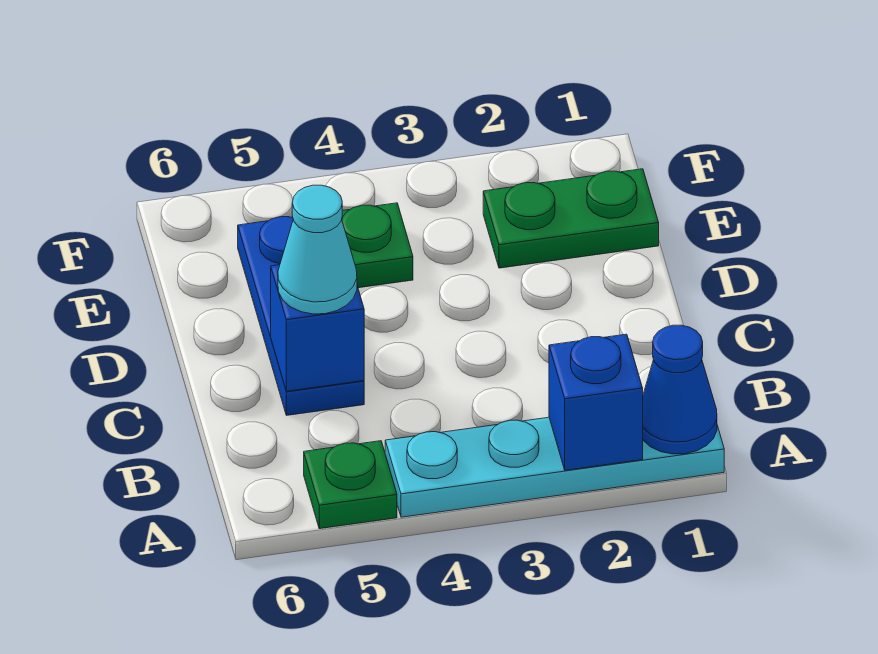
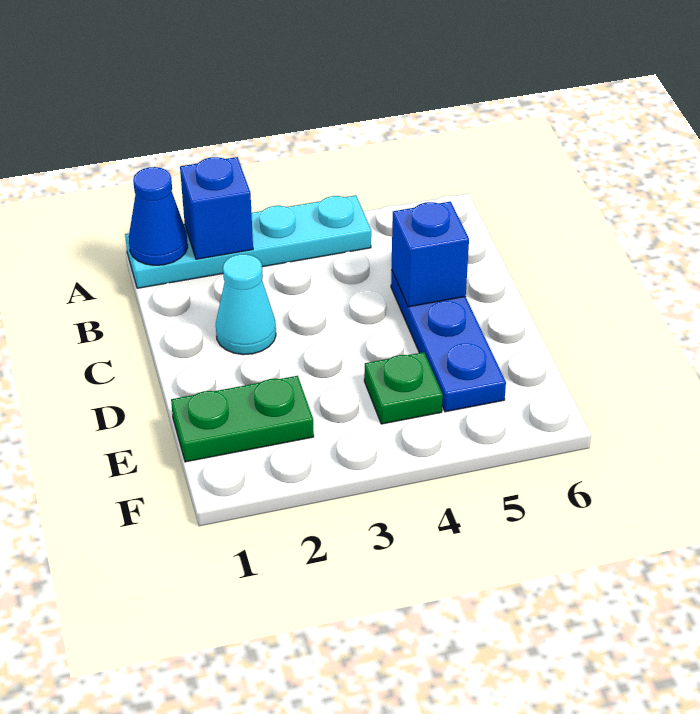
green plate A5 level 1 -> none
cyan cone C5 level 3 -> cyan cone C2 level 1

